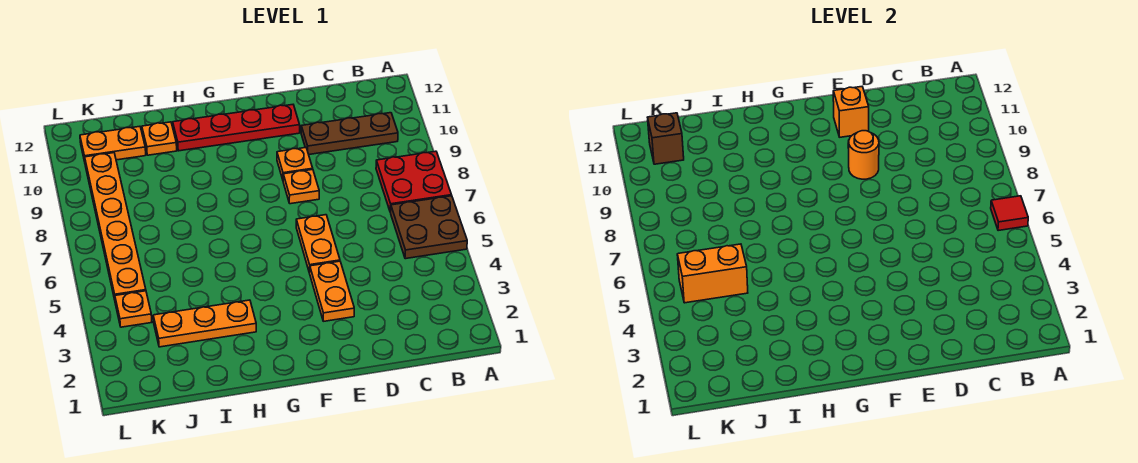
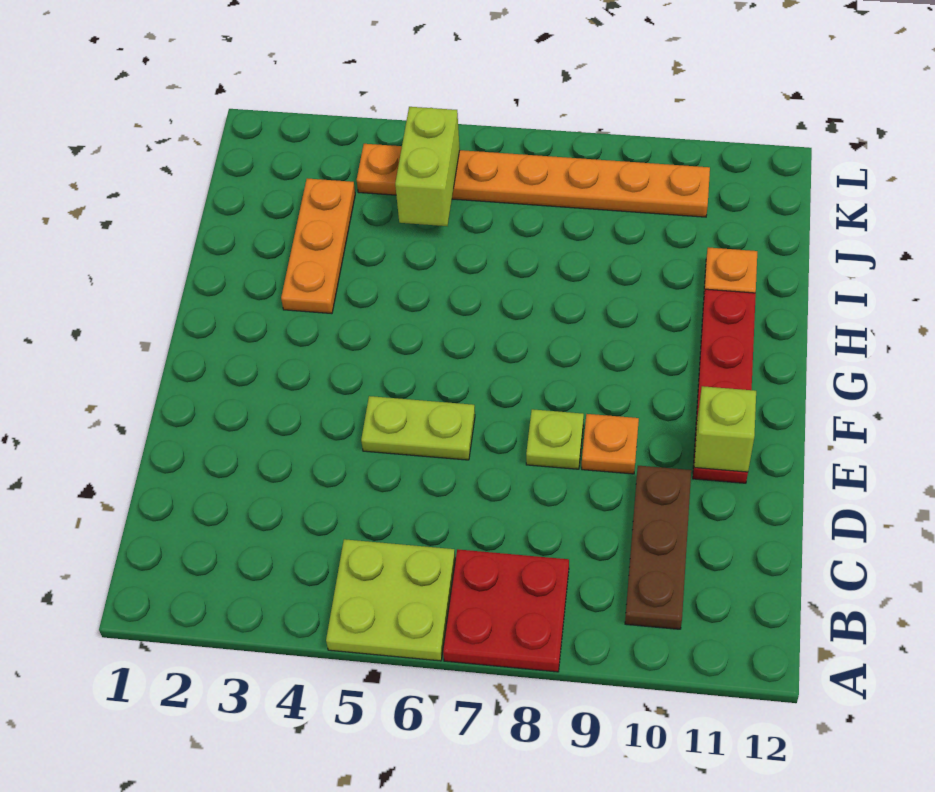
brown plate A5:B6 level 1 -> lime plate A5:B6 level 1
red tile A6 level 2 -> none
orange plate E3:E4 level 1 -> none
orange plate E5:E6 level 1 -> lime plate E5:E6 level 1
orange plate E8 level 1 -> lime plate E8 level 1
orange round brick E9 level 2 -> none
orange brick E11 level 2 -> lime brick E11 level 2
orange brick J5:K5 level 2 -> lime brick J5:K5 level 2
orange plate J11:K11 level 1 -> none
brown brick K11 level 2 -> none

